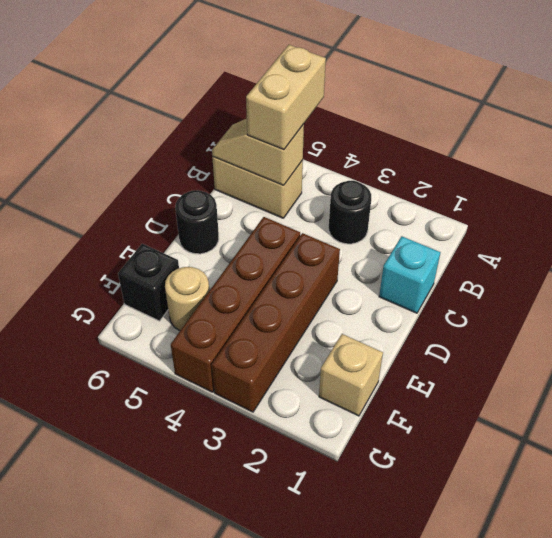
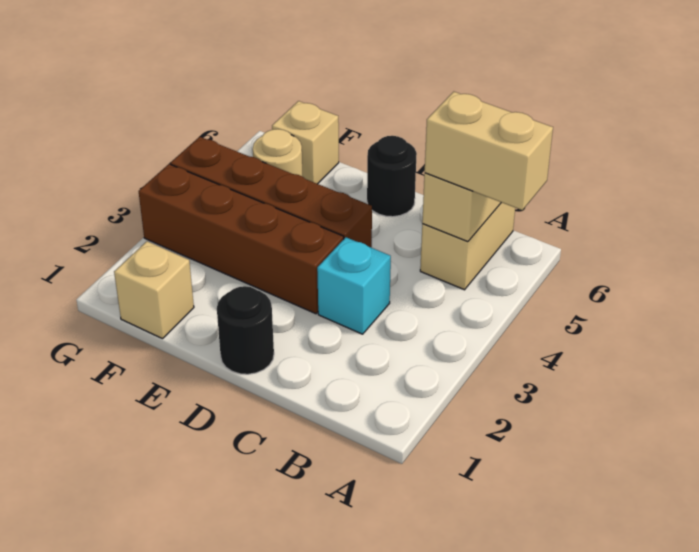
black round brick B3 level 1 -> black round brick D1 level 1
cyan brick C1 level 1 -> cyan brick C3 level 1
black brick F6 level 1 -> tan brick F6 level 1

